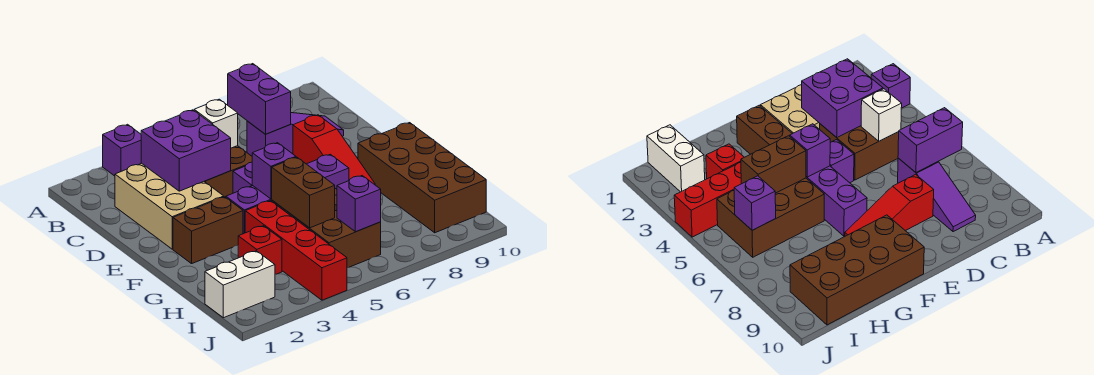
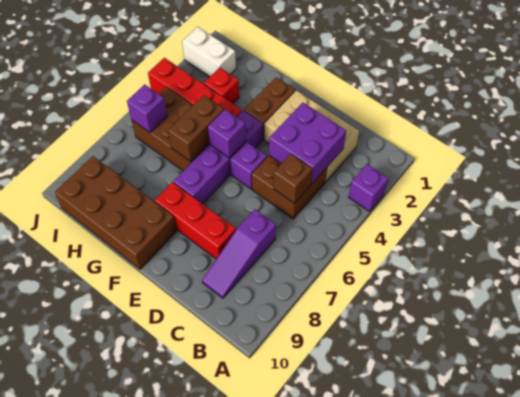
purple brick B7:C7 level 2 -> none
white brick C5 level 2 -> brown brick C5 level 2
red slope D8:F8 level 1 top D -> red brick D8:F8 level 1
brown brick G5:H5 level 2 -> brown brick G5:G6 level 2
white brick I1:I2 level 1 -> white brick I2:J2 level 1

